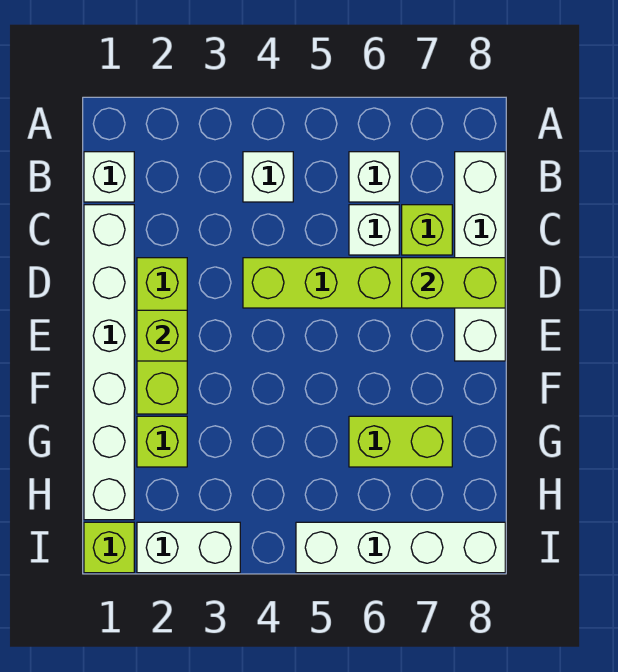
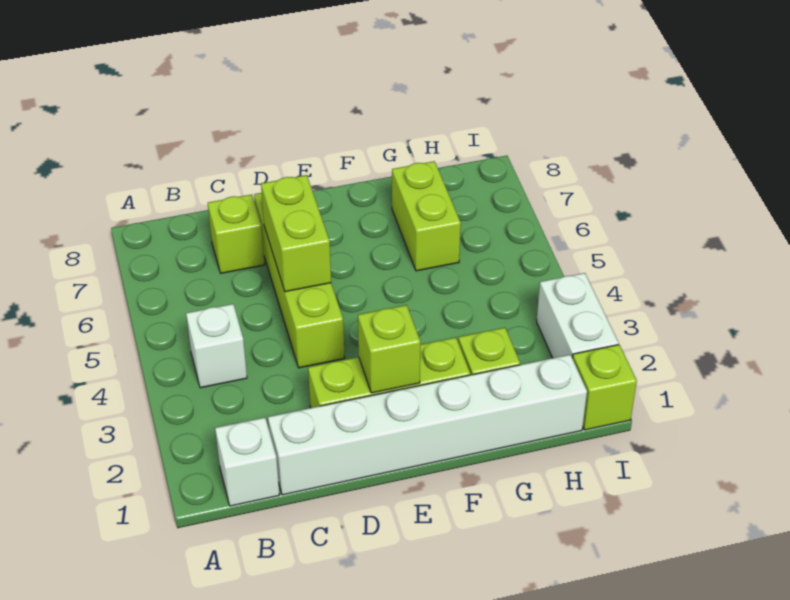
white brick B6 level 1 -> none
white brick B8:E8 level 1 -> none
white brick C6 level 1 -> none
lime brick D7:D8 level 2 -> lime brick D5:D6 level 2
white brick I5:I8 level 1 -> none

